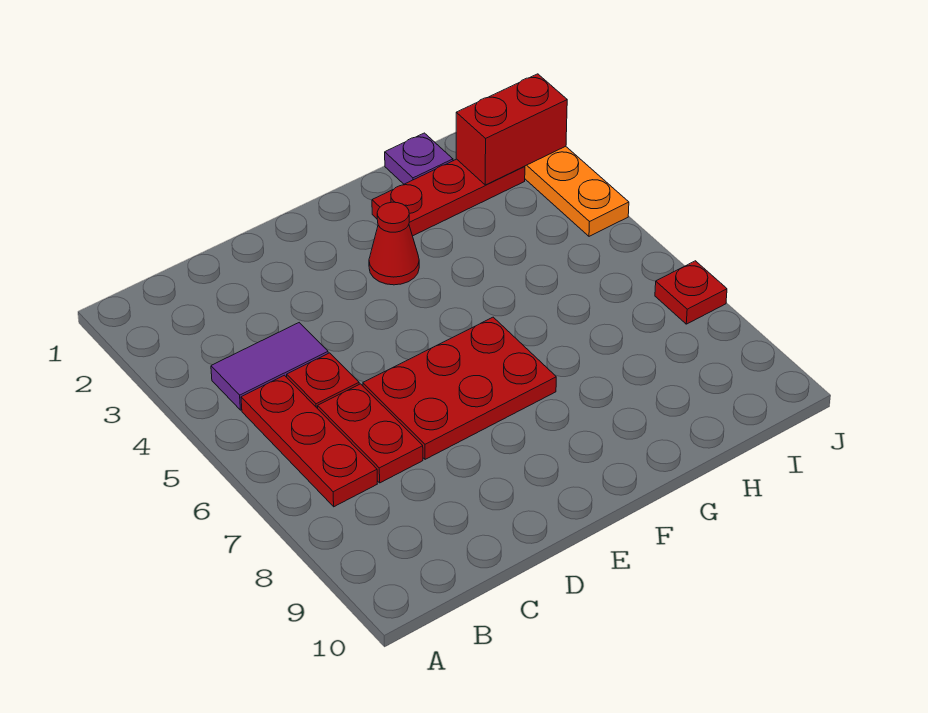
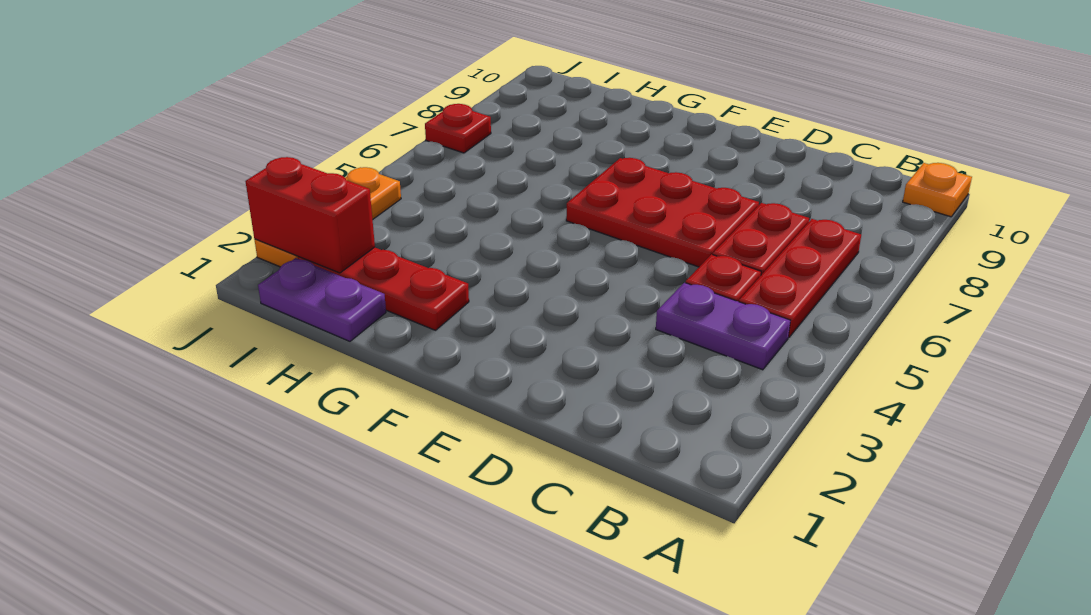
none -> orange plate A10 level 1
purple tile B4:C4 level 1 -> purple plate B4:C4 level 1
red cone F3 level 1 -> none
purple plate H1 level 1 -> purple plate H1:I1 level 1

